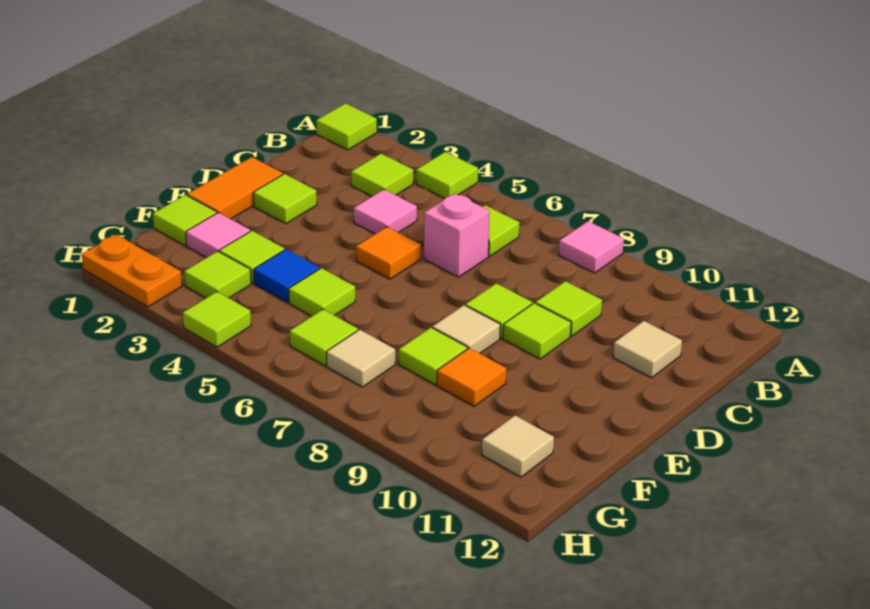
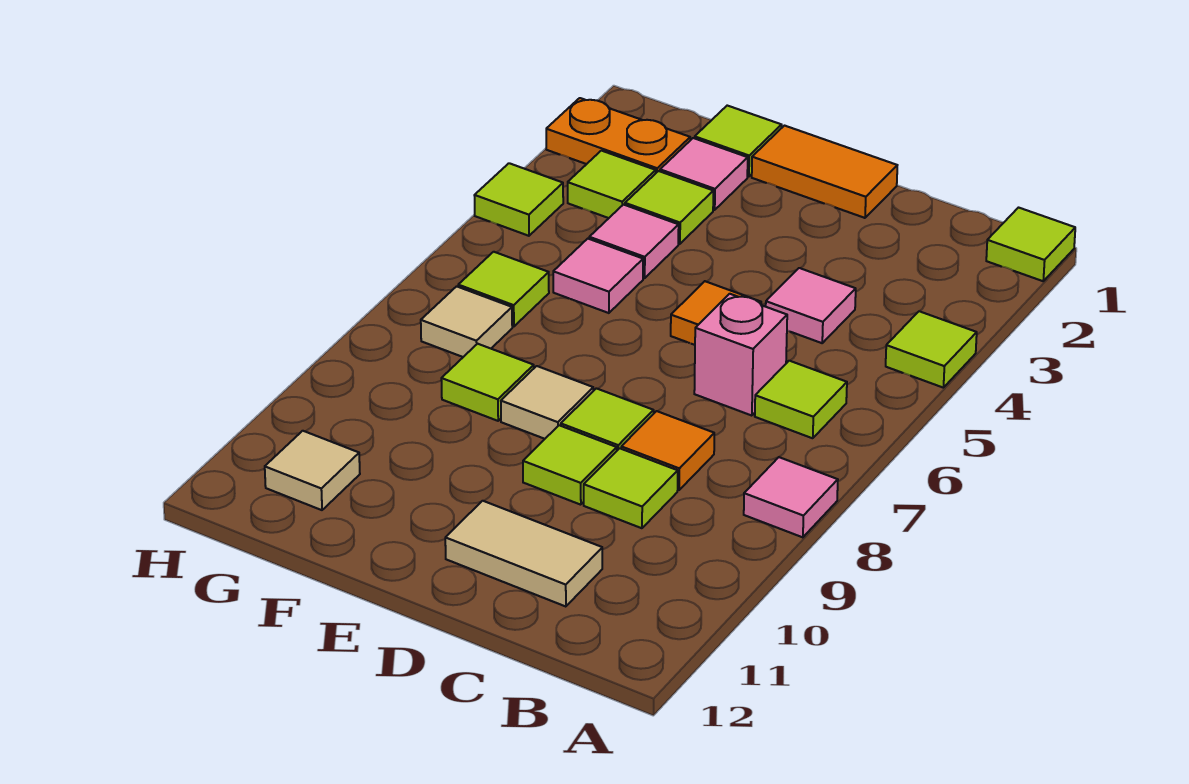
lime tile B3 level 1 -> none
tan tile C11 level 1 -> tan tile C11:D11 level 1
lime tile D2 level 1 -> none
blue tile F4 level 1 -> pink tile F4 level 1
lime tile F5 level 1 -> pink tile F5 level 1
orange tile F9 level 1 -> orange tile C8 level 1
orange plate H1:H2 level 1 -> orange plate G2:H2 level 1

